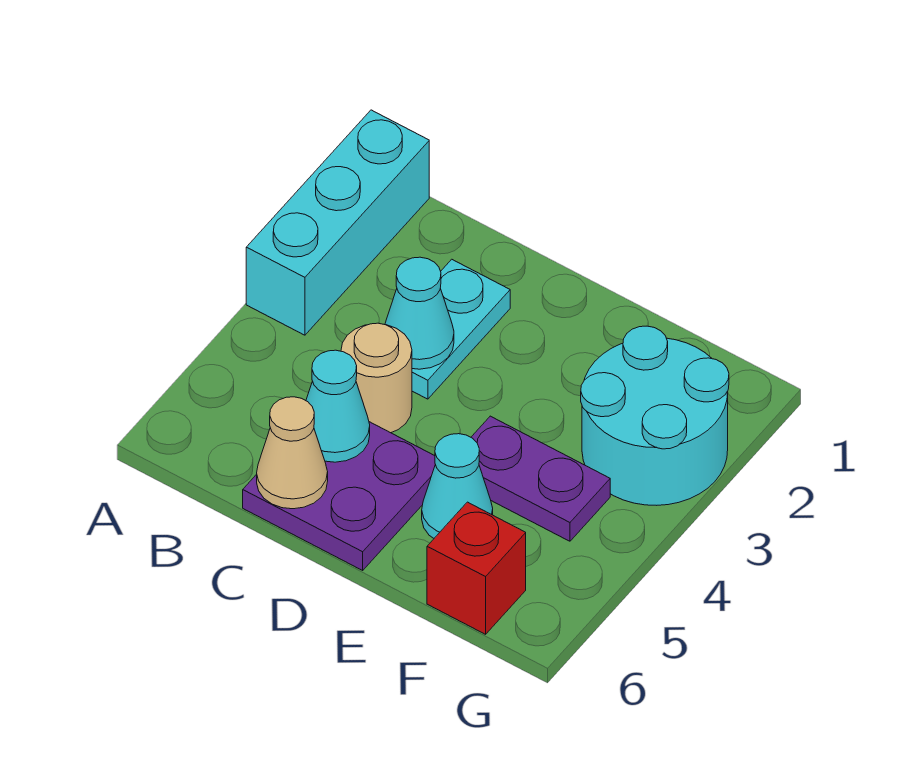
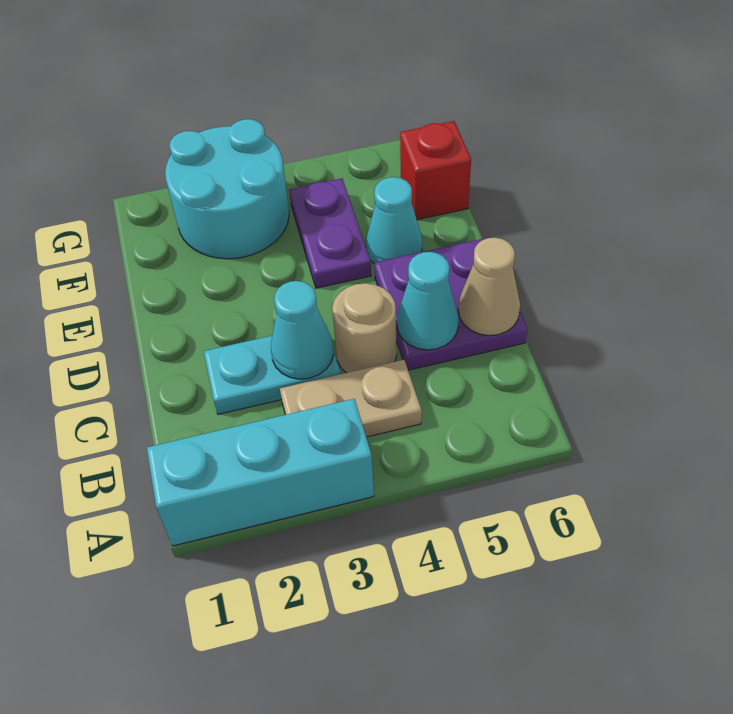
none -> tan plate B3:B4 level 1

